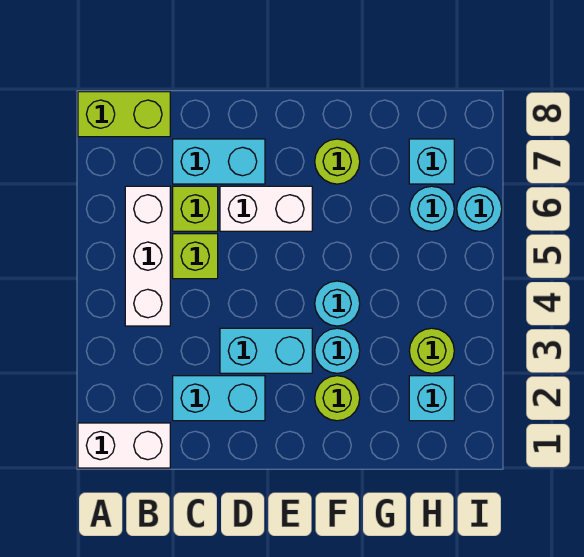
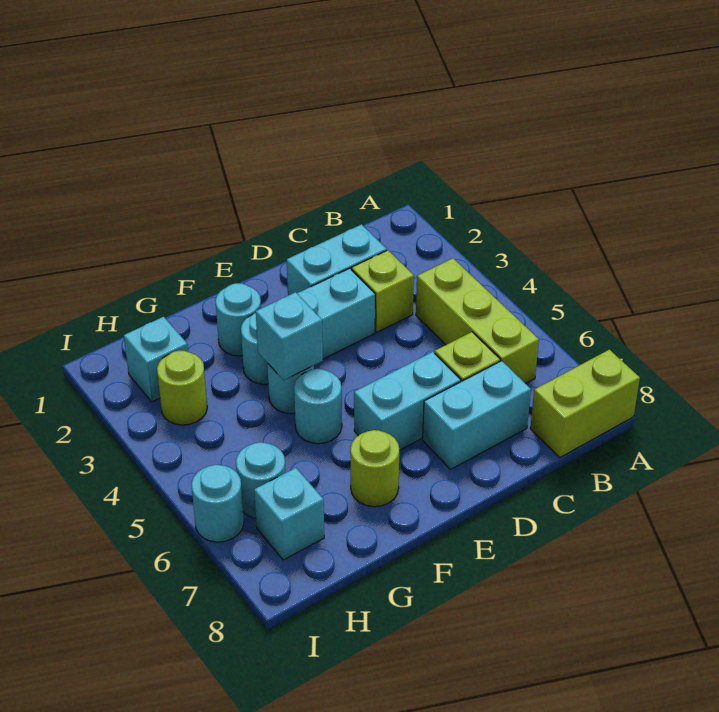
white brick A1:B1 level 1 -> none
white brick B4:B6 level 1 -> lime brick B4:B6 level 1
lime brick C5 level 1 -> lime brick C3 level 1
white brick D6:E6 level 1 -> cyan brick D6:E6 level 1
lime round brick F2 level 1 -> cyan round brick F2 level 1
none -> cyan brick F4 level 2
none -> cyan round brick F5 level 1

